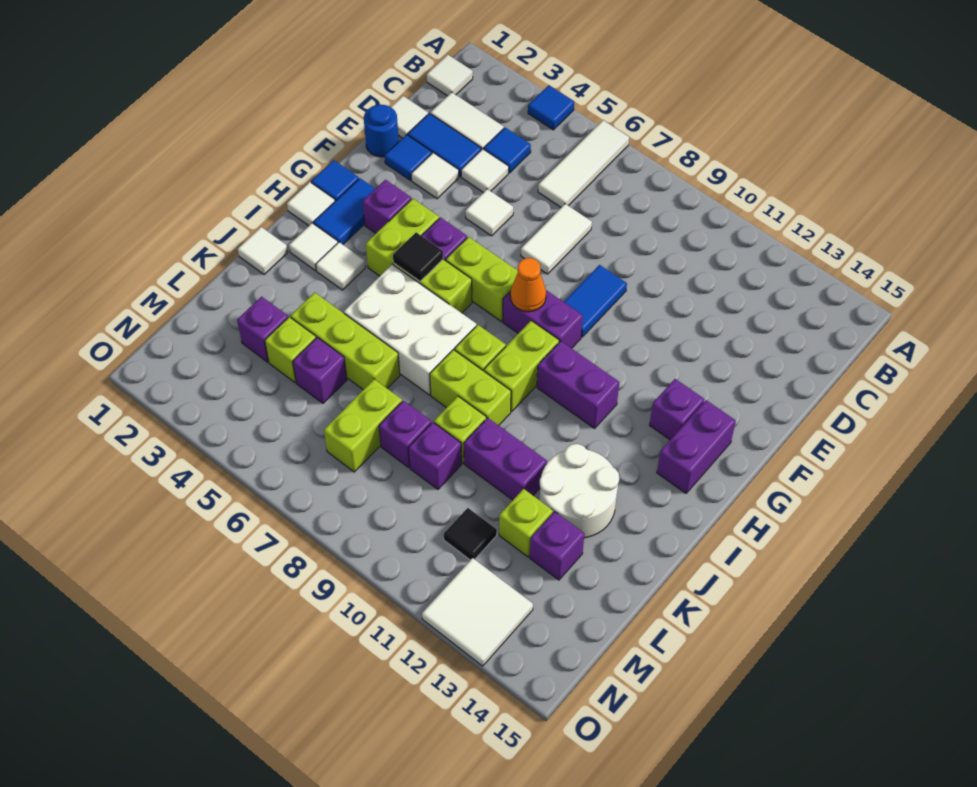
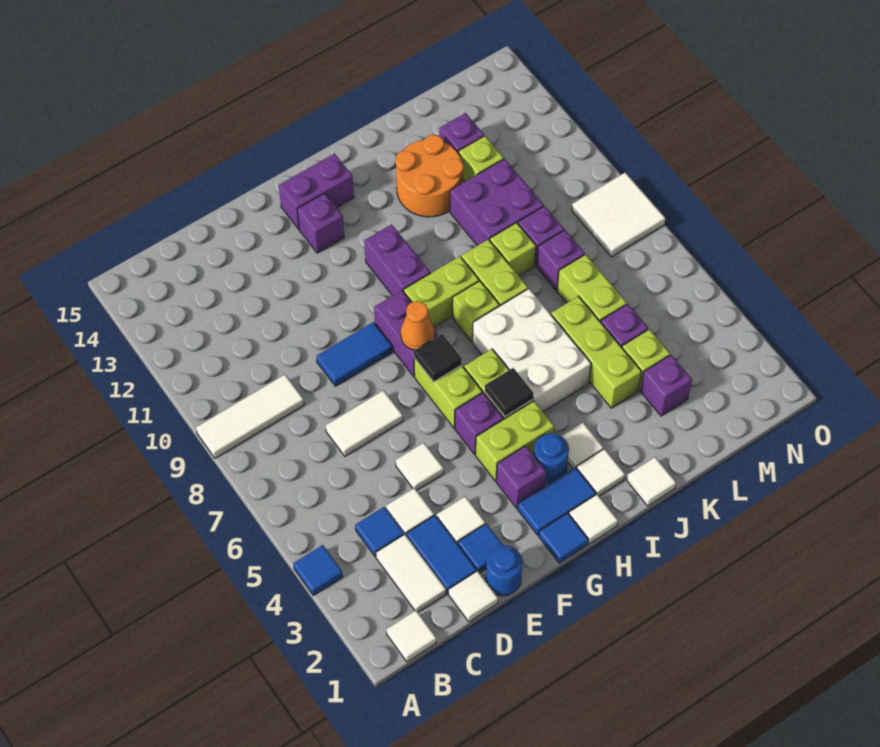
white tile A6:C6 level 1 -> white tile A9:C9 level 1
none -> blue round brick H3 level 1
white round brick J12:K13 level 1 -> orange round brick J12:K13 level 1
purple brick K10:K11 level 1 -> purple brick K10:L11 level 1
lime brick L7:M7 level 1 -> lime brick L6:L7 level 1
black tile M11 level 1 -> black tile G7 level 2
white tile N12:O13 level 1 -> white tile N8:O9 level 1

